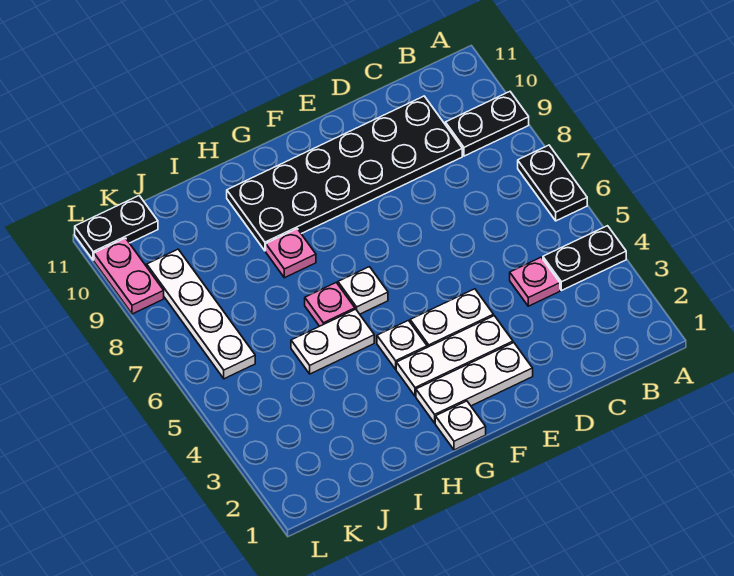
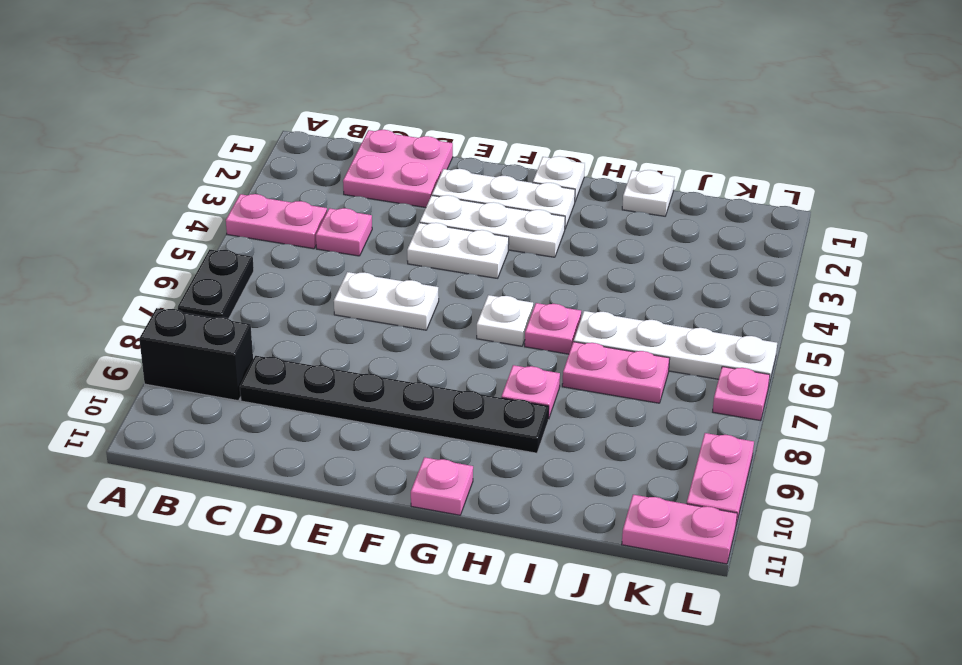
black plate A4:B4 level 1 -> pink plate A4:B4 level 1
black plate A9:B9 level 1 -> black brick A9:B9 level 1
none -> pink plate C1:D2 level 1
black plate C9:H10 level 1 -> black plate C9:H9 level 1
white plate G4 level 1 -> white plate I1 level 1
none -> pink plate G11 level 1
white plate H5:I5 level 1 -> white plate D6:E6 level 1
none -> pink plate I7:J7 level 1
white plate K6:K9 level 1 -> white plate I6:L6 level 1
black plate K11:L11 level 1 -> pink plate K11:L11 level 1
none -> pink plate L7 level 1

